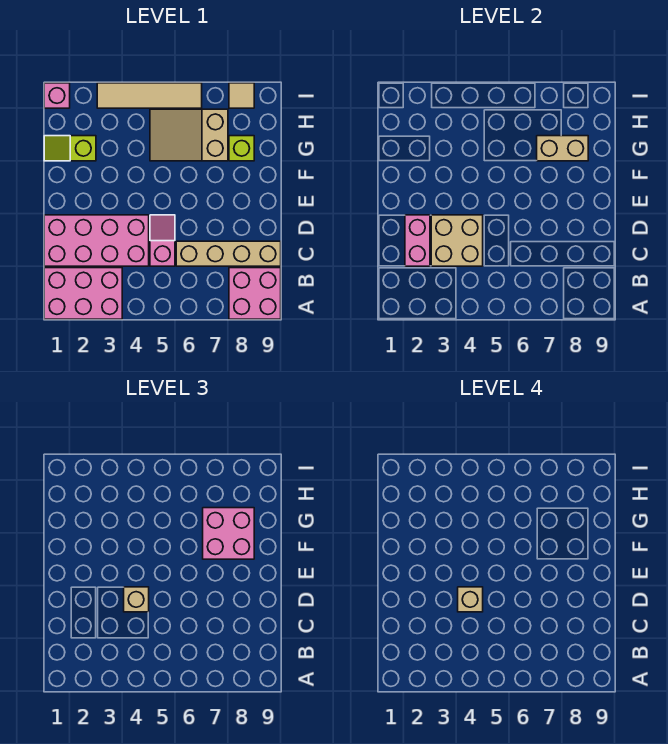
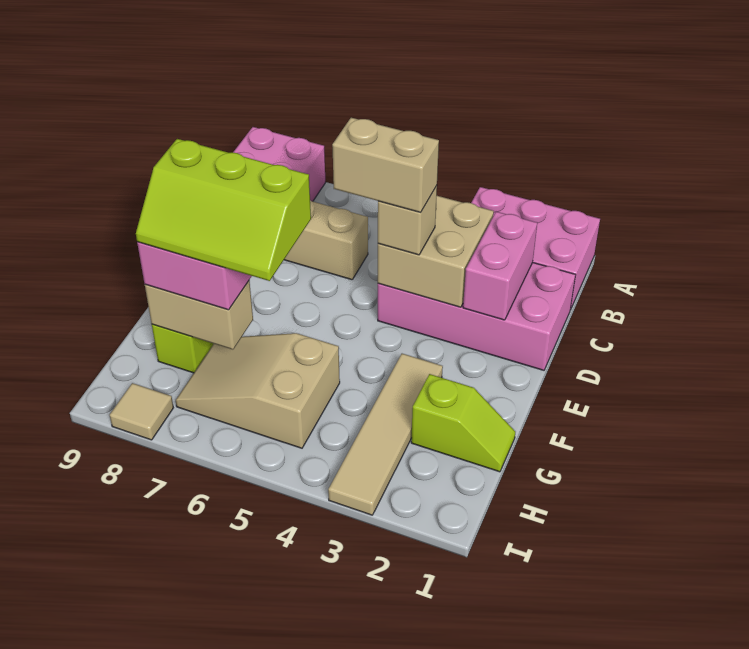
pink slope C5:D5 level 1 top C -> none
tan brick D4 level 4 -> tan brick D4:D5 level 4
none -> lime slope F6:G8 level 4 top F
tan slope G5:H7 level 1 top 7 -> tan slope G5:H7 level 1 top 5
pink brick I1 level 1 -> none
tan tile I3:I6 level 1 -> tan tile F3:I3 level 1

